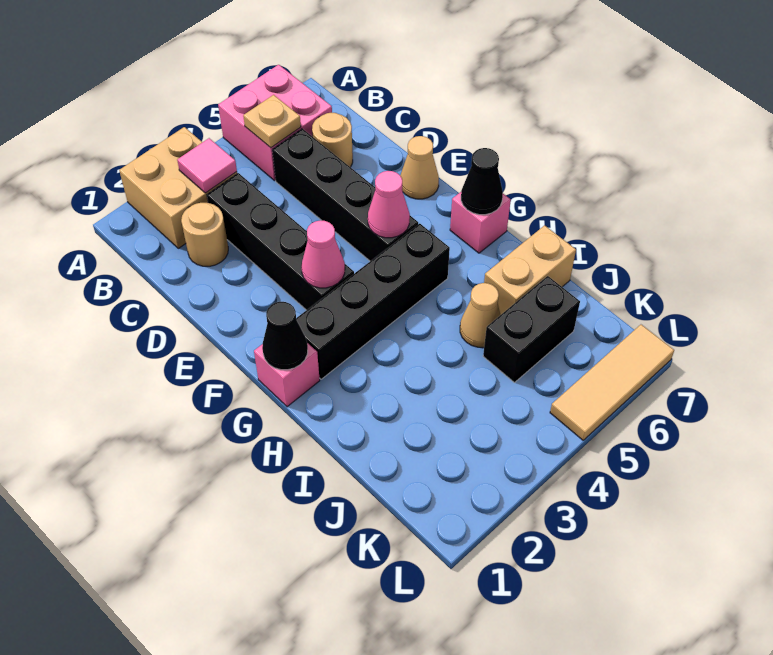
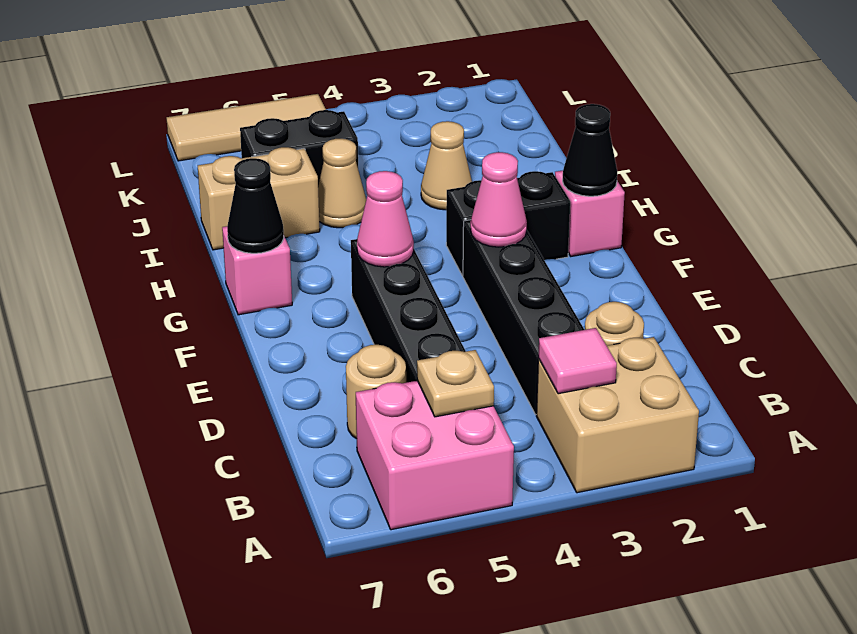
tan cone E7 level 1 -> tan cone I3 level 1
black brick G2:G5 level 1 -> black brick G2:G3 level 1

